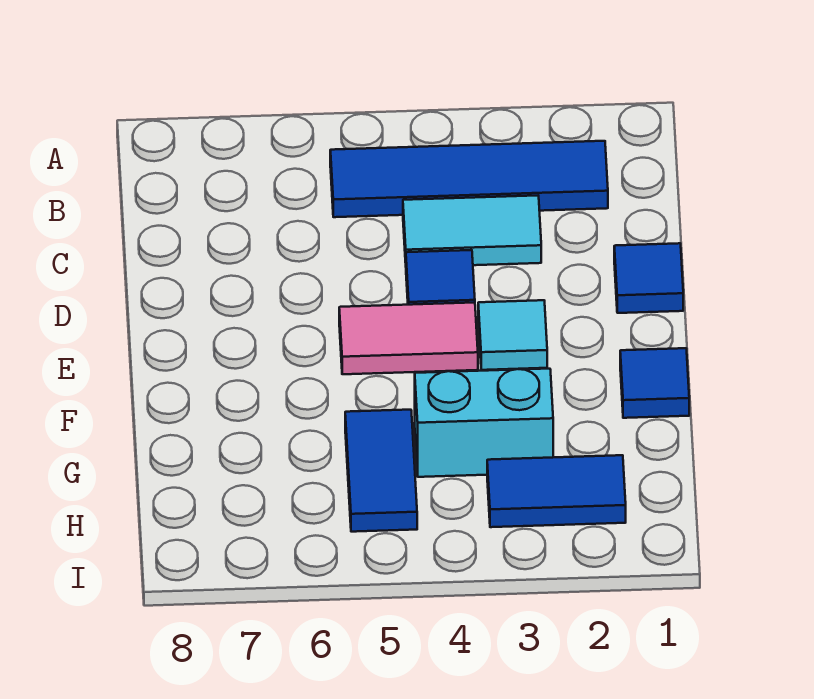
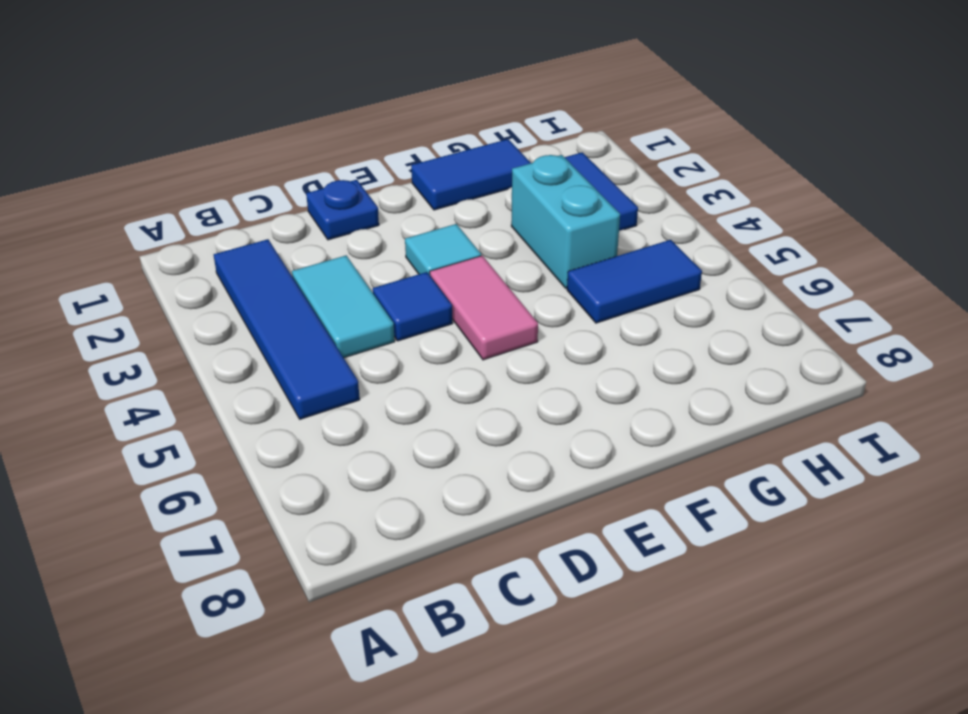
blue tile D1 level 1 -> blue plate D1 level 1
blue tile F1 level 1 -> blue tile F1:G1 level 1

